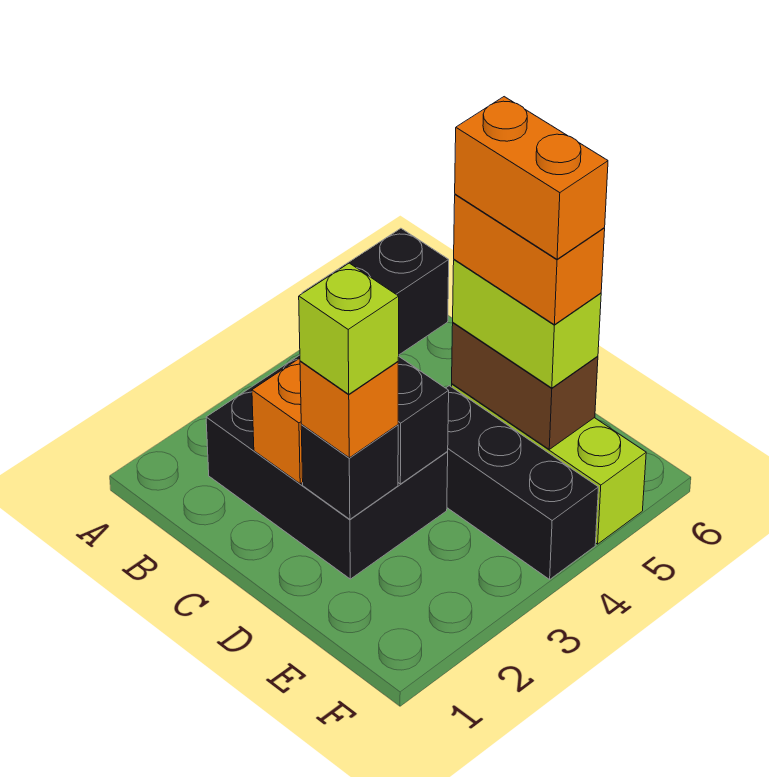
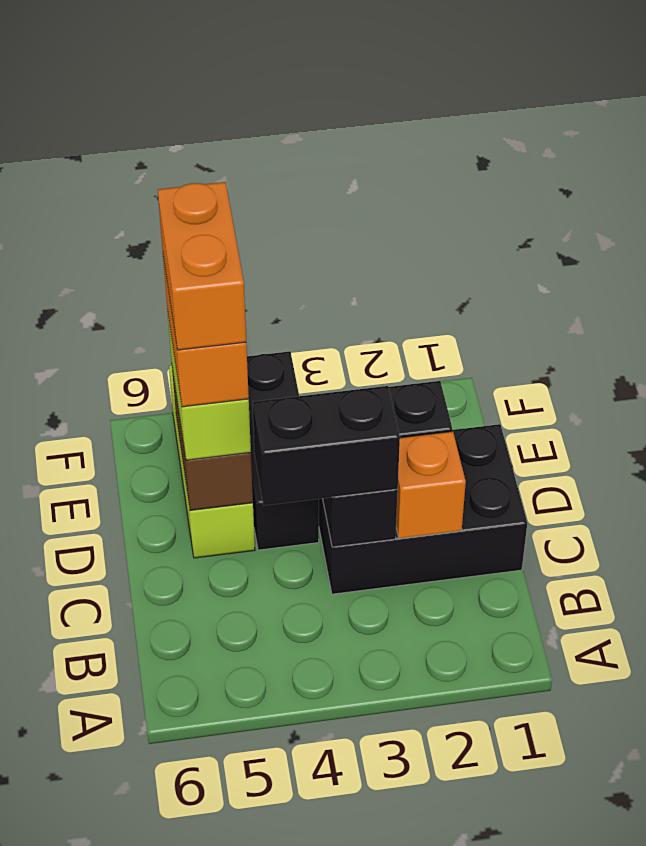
black brick B2:D3 level 1 -> black brick C1:D3 level 1
orange brick D2 level 3 -> none
lime brick D2 level 4 -> none

